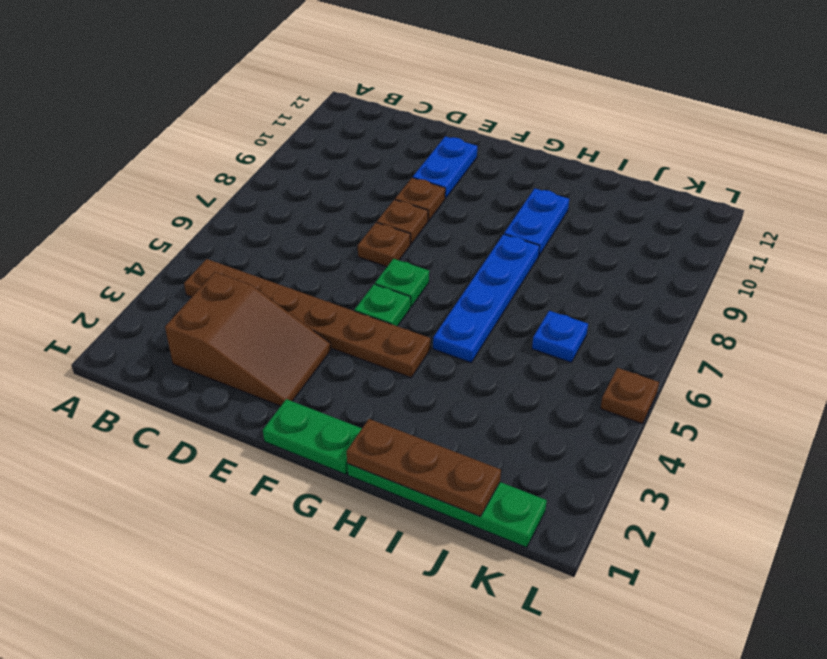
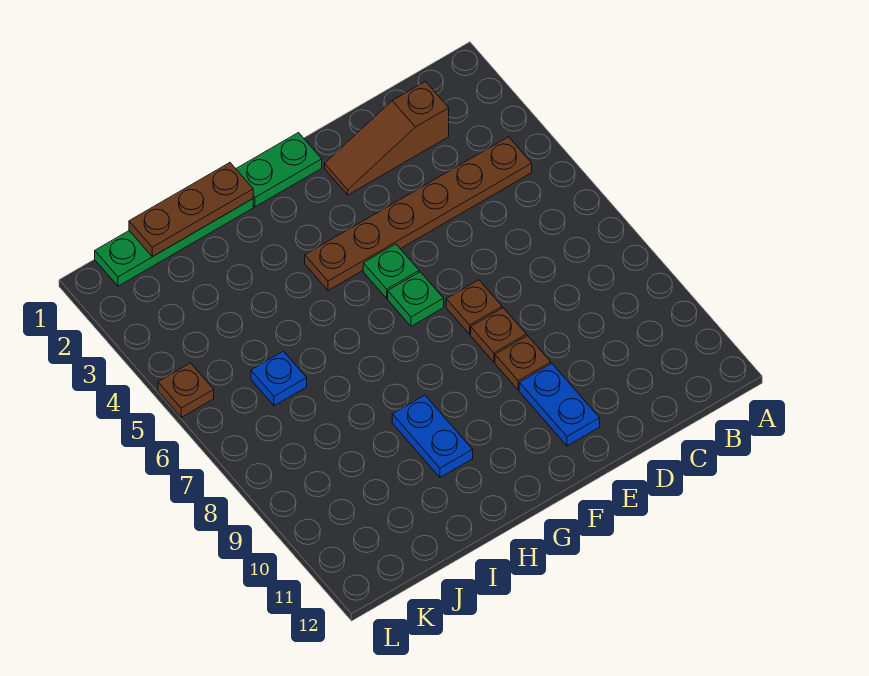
brown slope C2:E3 level 1 top C -> brown slope C2:E2 level 1 top C
blue plate H5:H8 level 1 -> none

